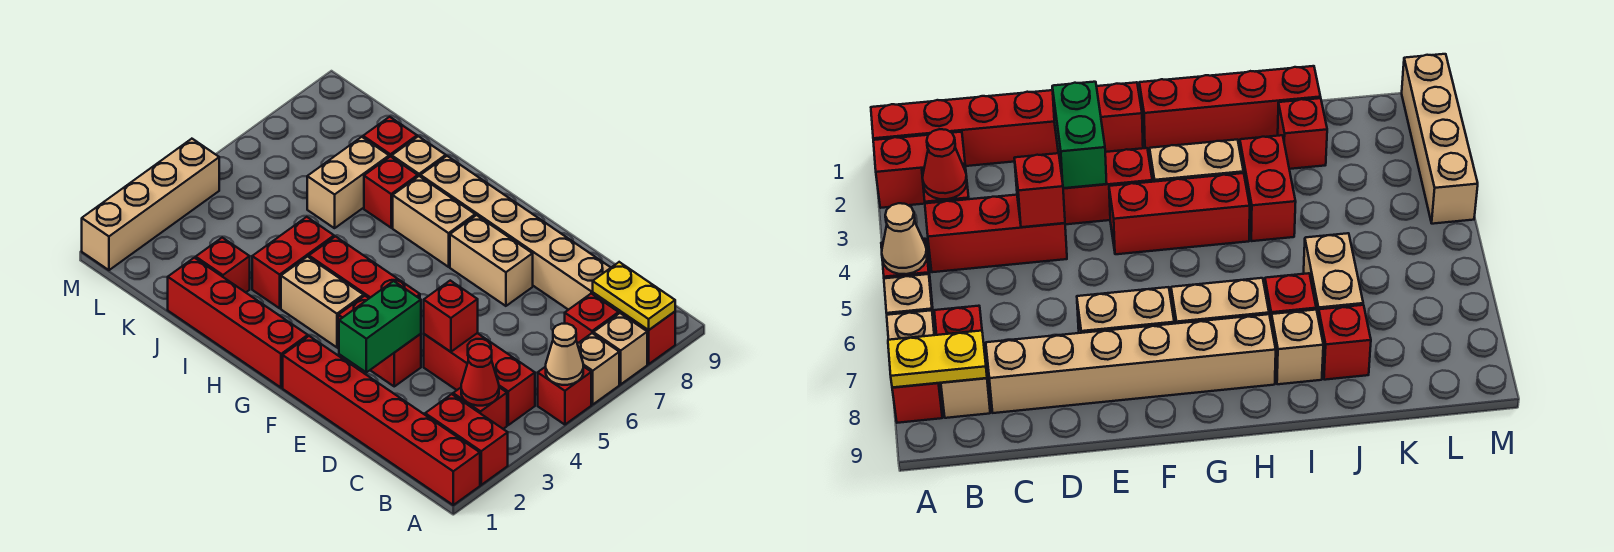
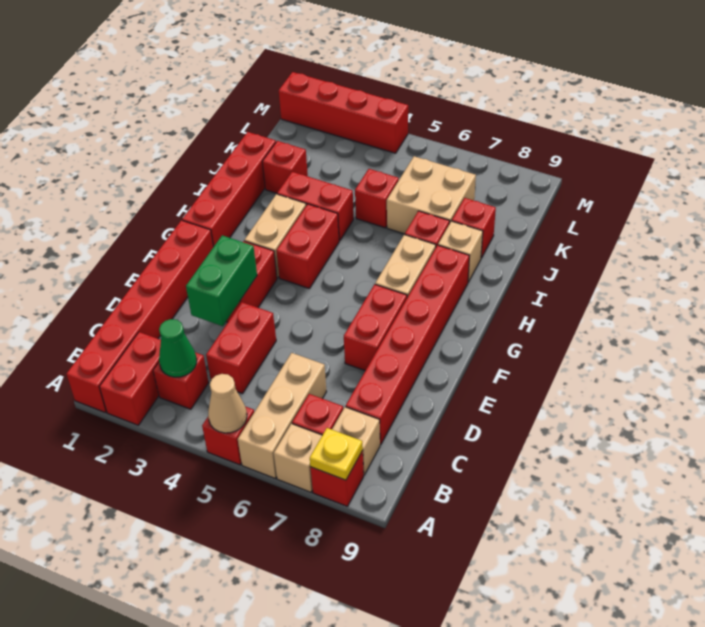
tan brick A6 level 1 -> tan brick A6:C6 level 1
yellow plate A8:B8 level 2 -> yellow plate A8 level 2
red cone B3 level 2 -> green cone B3 level 2
red brick B4:D4 level 1 -> red brick C4:D4 level 1
tan brick C8:H8 level 1 -> red brick C8:H8 level 1
red brick D4 level 2 -> red brick J5 level 1
green brick E2:E3 level 2 -> green brick D3:E3 level 2
tan brick E7:F7 level 1 -> red brick E7:F7 level 1
red brick F4:H4 level 1 -> red brick G4:H4 level 1
tan brick J6:J7 level 1 -> tan brick J6:K7 level 1
tan brick M1:M4 level 1 -> red brick M1:M4 level 1

